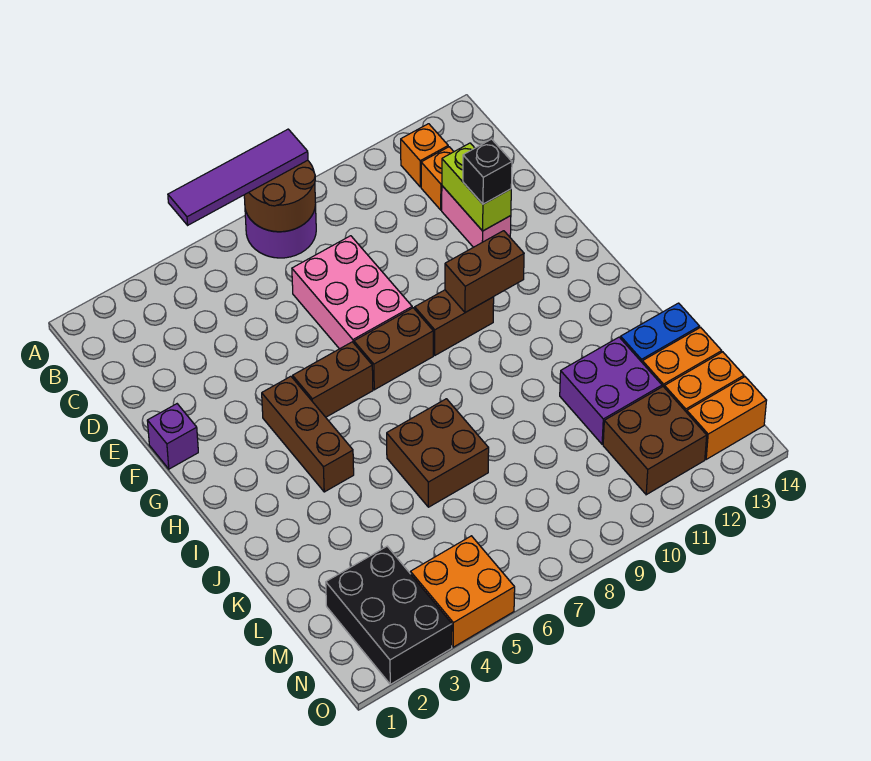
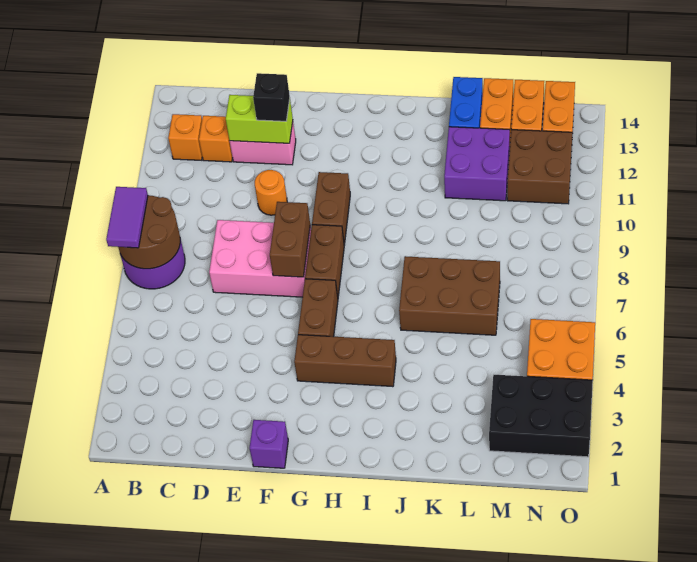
purple tile A5:A8 level 3 -> purple tile A7:A8 level 3
none -> orange round brick E10 level 1
brown brick G10:G11 level 2 -> brown brick F7:F8 level 2
brown brick J6:K7 level 1 -> brown brick J6:L7 level 1

